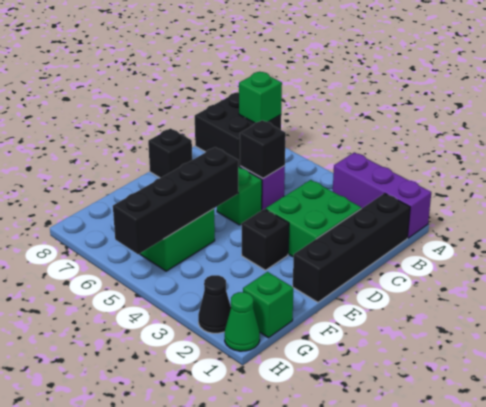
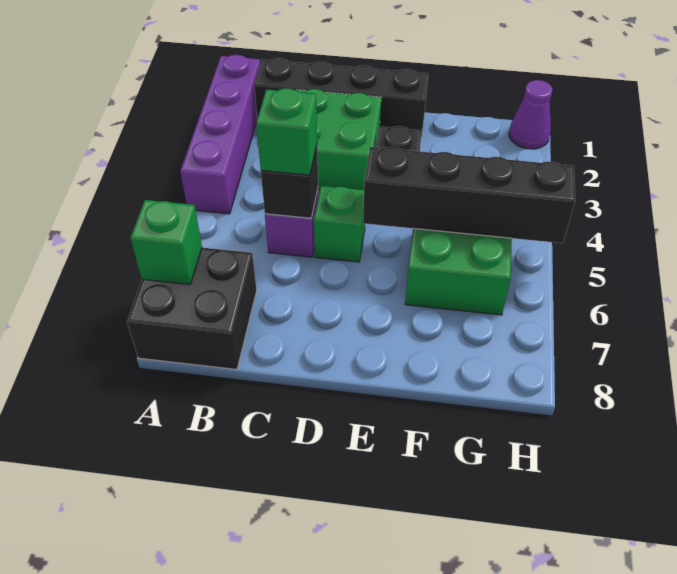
purple brick A1:A3 level 1 -> purple brick A1:A4 level 1
black brick D8 level 1 -> none
green brick G1 level 1 -> green brick C5 level 3
green cone H1 level 1 -> purple cone H1 level 1
black cone H2 level 1 -> none

